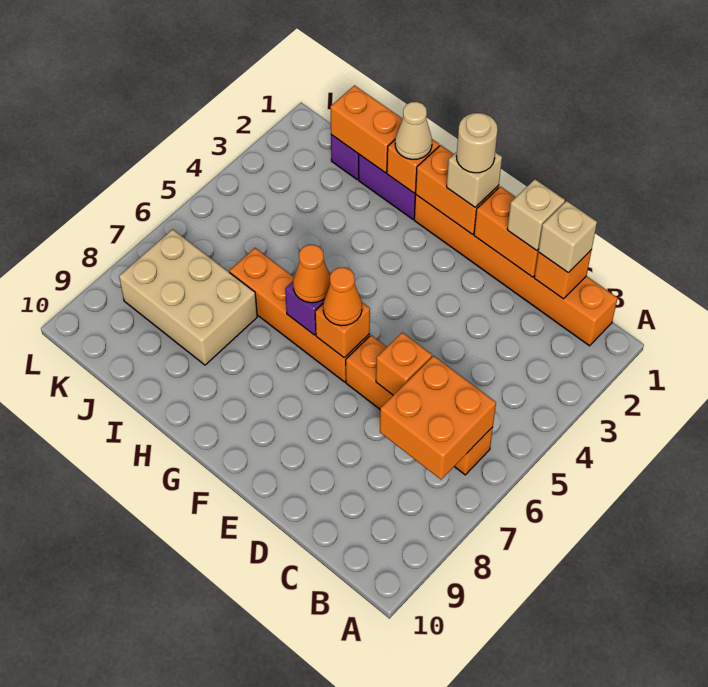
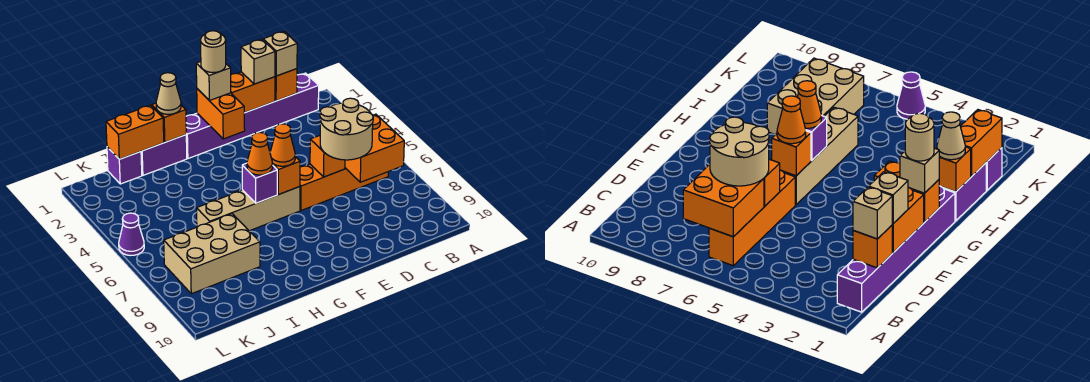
orange brick B1:G1 level 1 -> purple brick B1:G1 level 1
none -> tan round brick C6:D7 level 3
orange brick F1:G1 level 2 -> orange brick F1:F2 level 2
orange brick F6:I6 level 1 -> tan brick F6:I6 level 1
none -> purple cone L5 level 1

